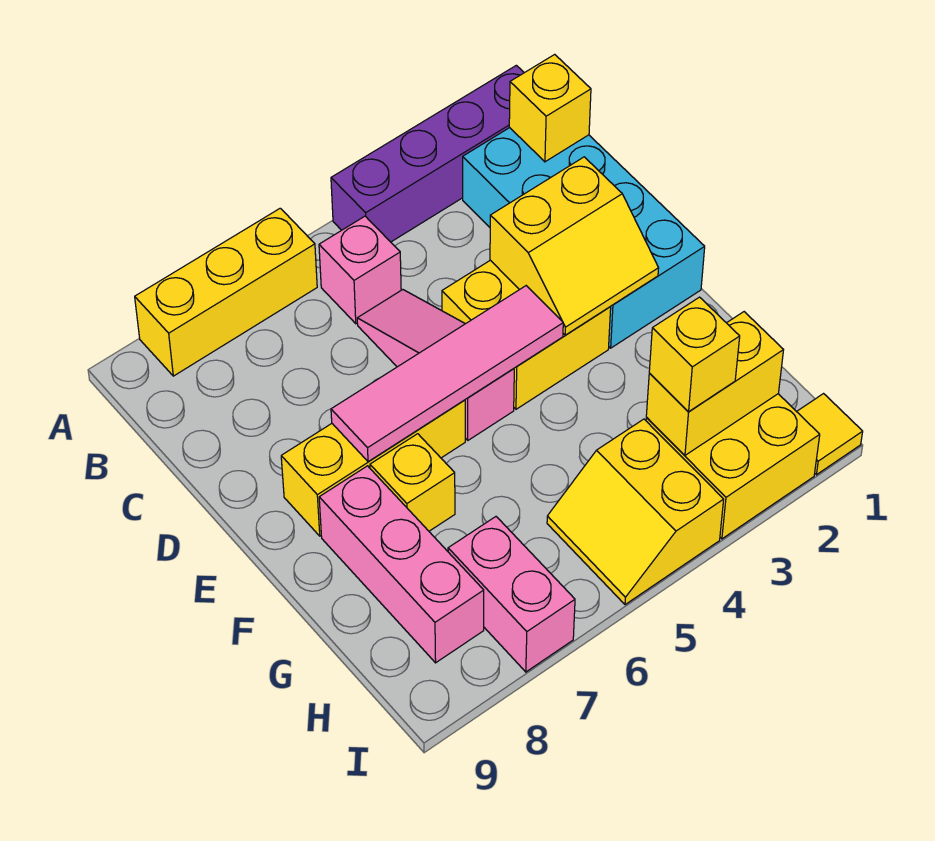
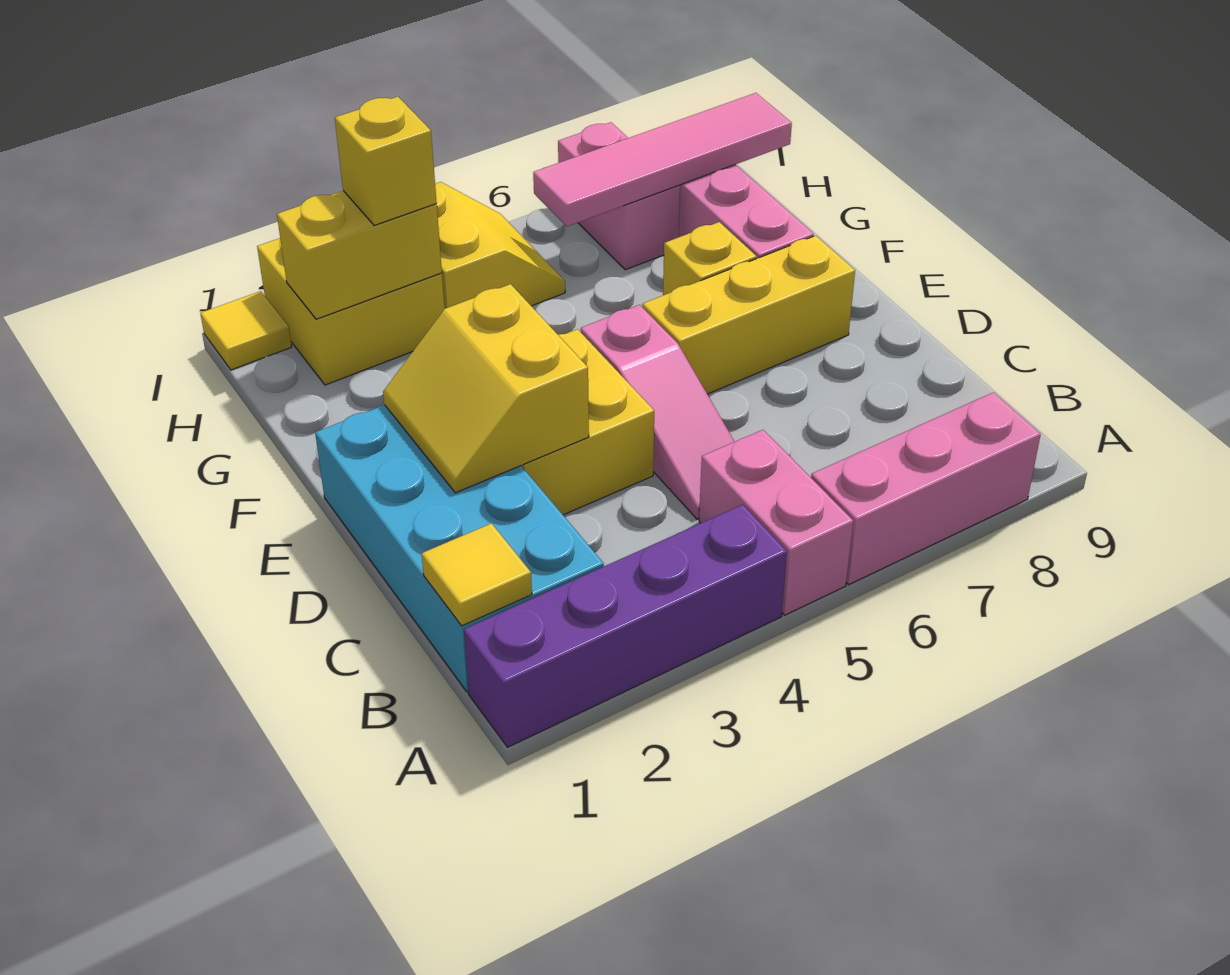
yellow brick A6:A8 level 1 -> pink brick A6:A8 level 1
yellow brick B1 level 2 -> yellow tile B1 level 2
pink brick B5 level 1 -> pink brick A5:B5 level 1
yellow slope D2:E3 level 2 top D -> yellow slope D2:E3 level 2 top 3
pink tile E4:E7 level 2 -> pink tile H6:H9 level 2

